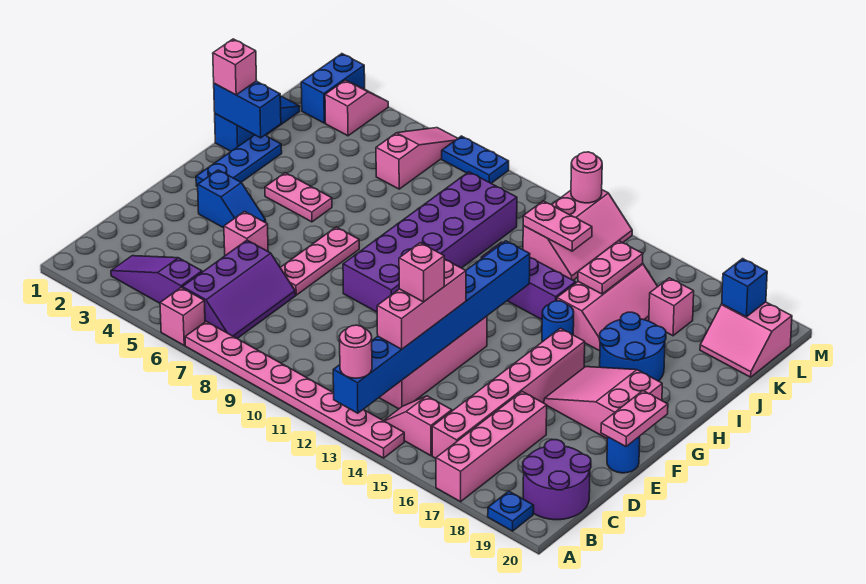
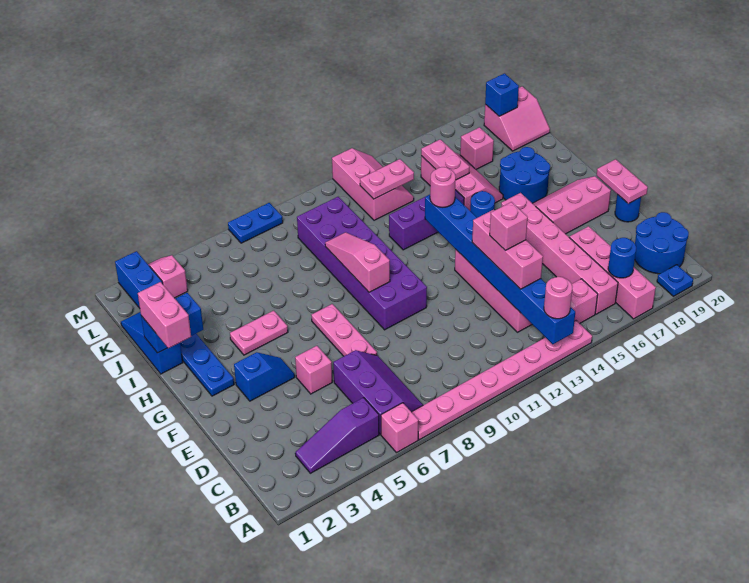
none -> blue round brick B17 level 2
purple round brick B19:C20 level 1 -> blue round brick B19:C20 level 1
pink slope F17:G19 level 1 top 19 -> pink slope F17:G19 level 1 top F
pink brick I1 level 3 -> pink brick H1:I1 level 3
pink slope K6:M6 level 1 top K -> pink slope G9:I9 level 2 top G
pink round brick M12 level 2 -> pink round brick H13 level 3

